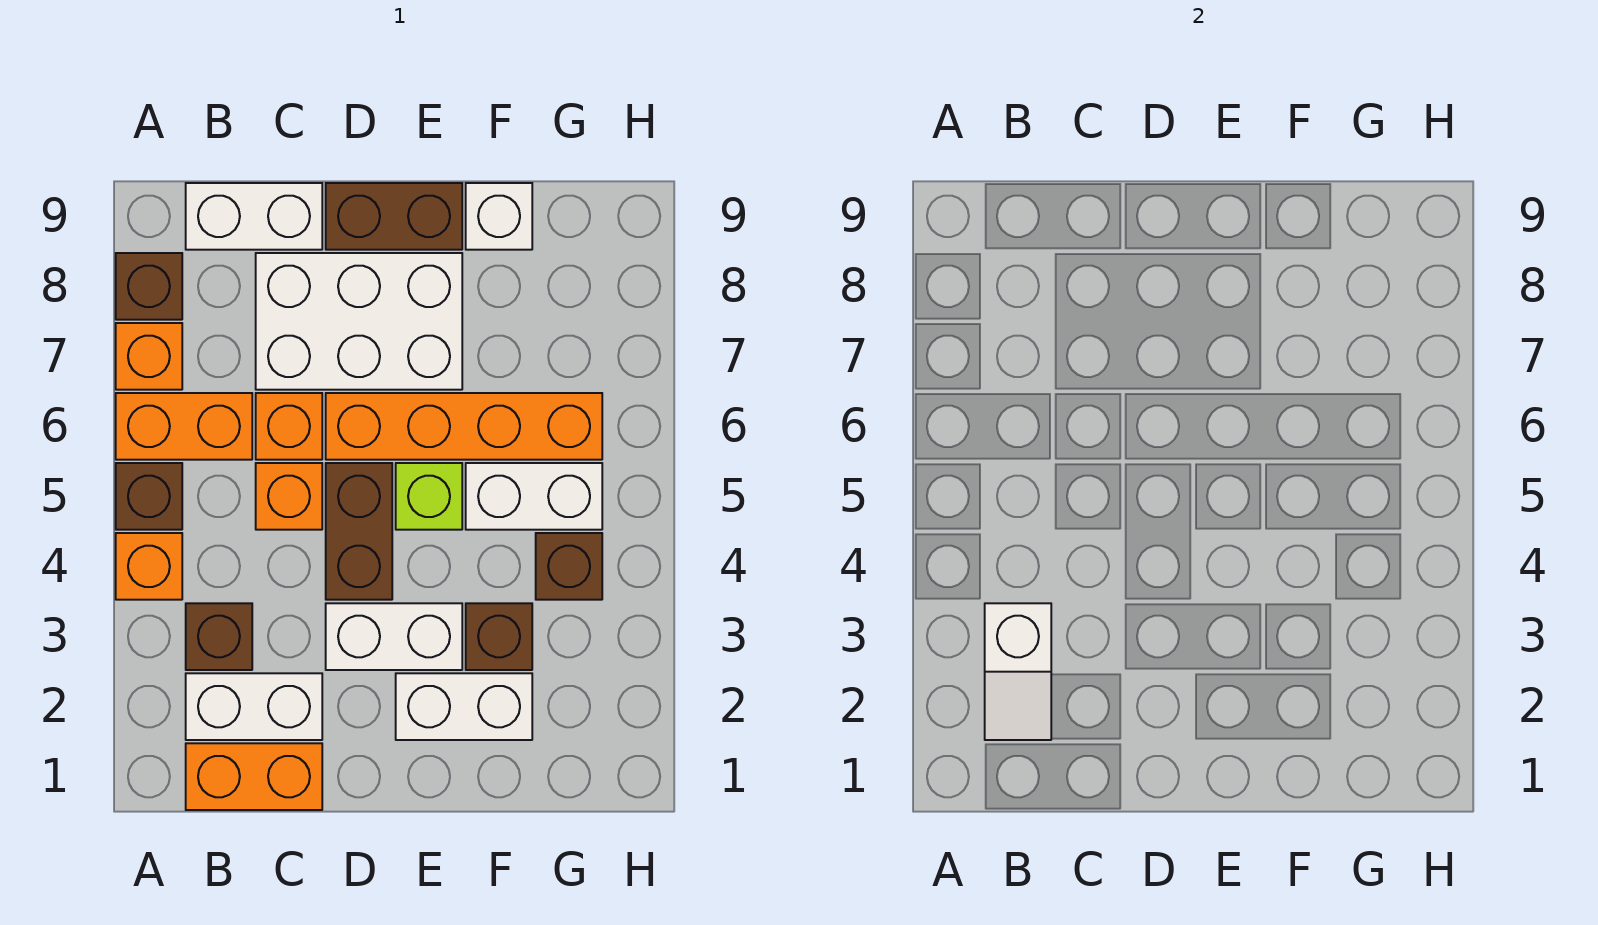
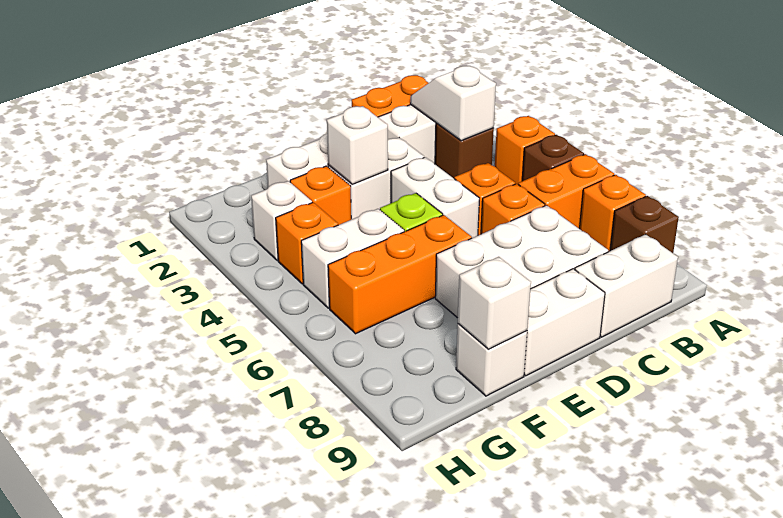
brown brick D4:D5 level 1 -> white brick D4:D5 level 1
orange brick D6:G6 level 1 -> orange brick E6:G6 level 1
brown brick D9:E9 level 1 -> white brick D9:E9 level 1
none -> white brick E3 level 2
brown brick F3 level 1 -> orange brick F3 level 1
none -> white brick F9 level 2
none -> white brick G3 level 1
brown brick G4 level 1 -> orange brick G4 level 1

